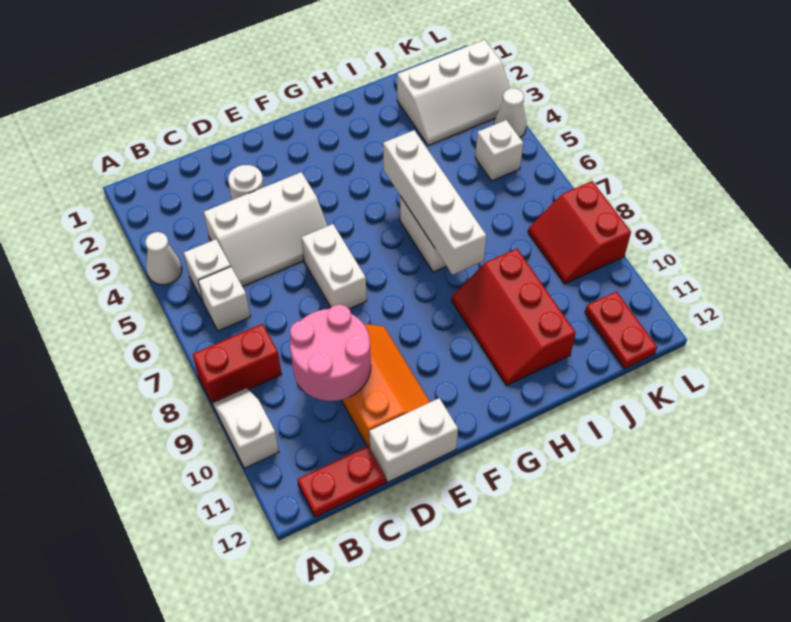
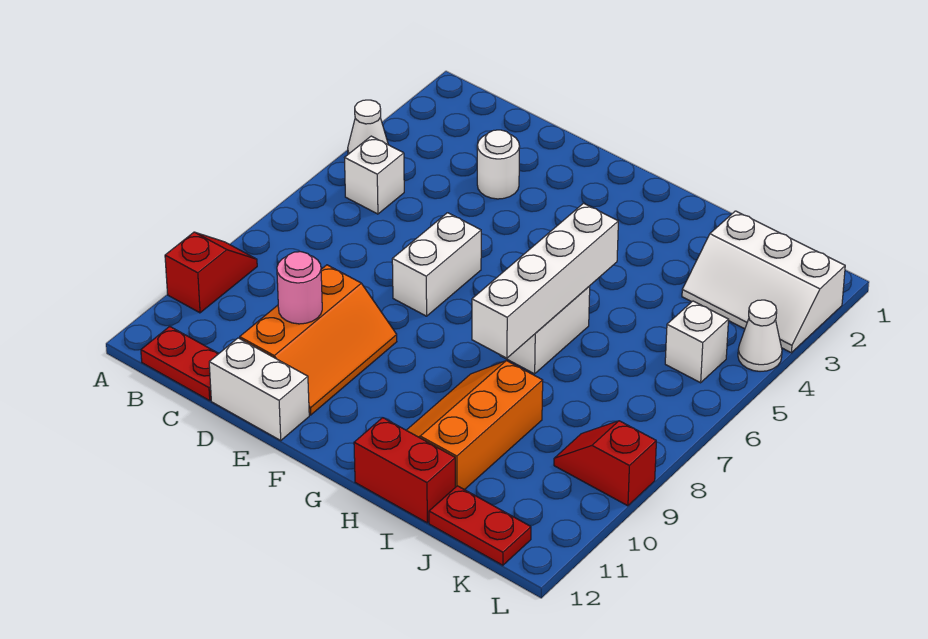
red brick A8:B8 level 1 -> red brick H12:I12 level 1
white slope A9:A10 level 1 top 10 -> red slope A9:A10 level 1 top 10
white brick B6 level 1 -> none
white slope C4:E5 level 1 top 4 -> none
pink round brick C9:D10 level 2 -> pink round brick D10 level 2
red slope H9:I11 level 1 top I -> orange slope H9:I11 level 1 top I
red slope K8:L9 level 1 top L -> red slope K9:L9 level 1 top L
red plate K11:K12 level 1 -> red plate J12:K12 level 1

